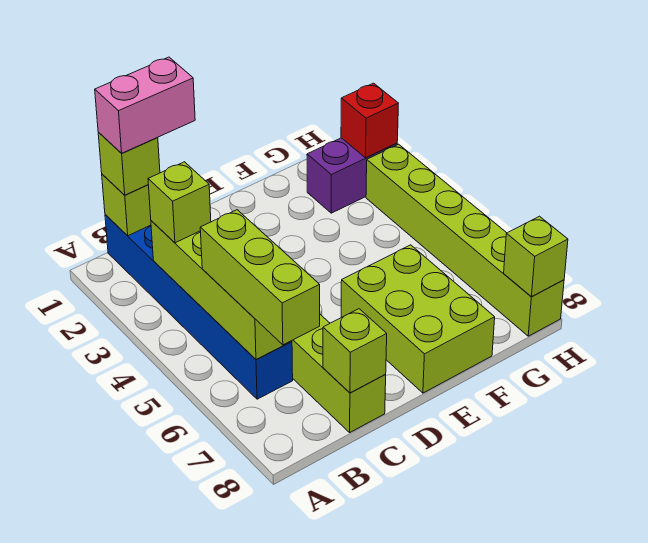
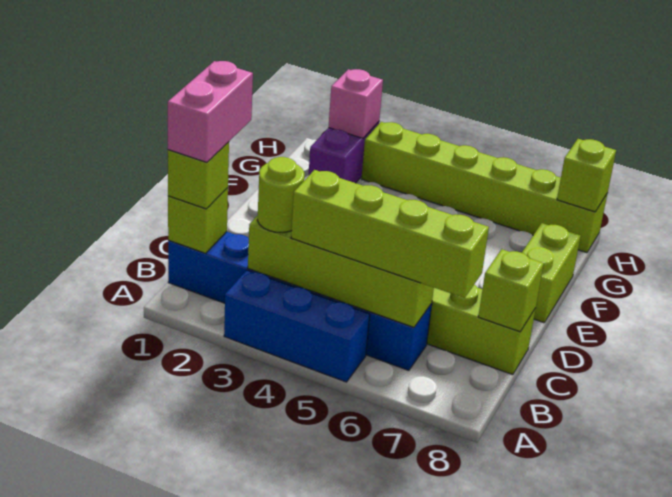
none -> blue brick A3:A5 level 1
lime brick B3 level 3 -> lime round brick B3 level 3
lime brick B5:B7 level 3 -> lime brick B4:B7 level 3
lime brick E6:F8 level 1 -> lime brick E8:F8 level 1
red brick H2 level 2 -> pink brick H2 level 2

